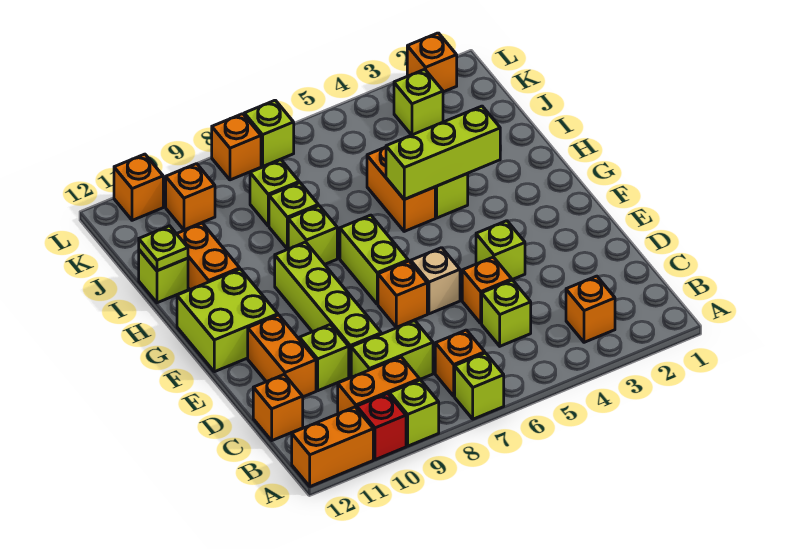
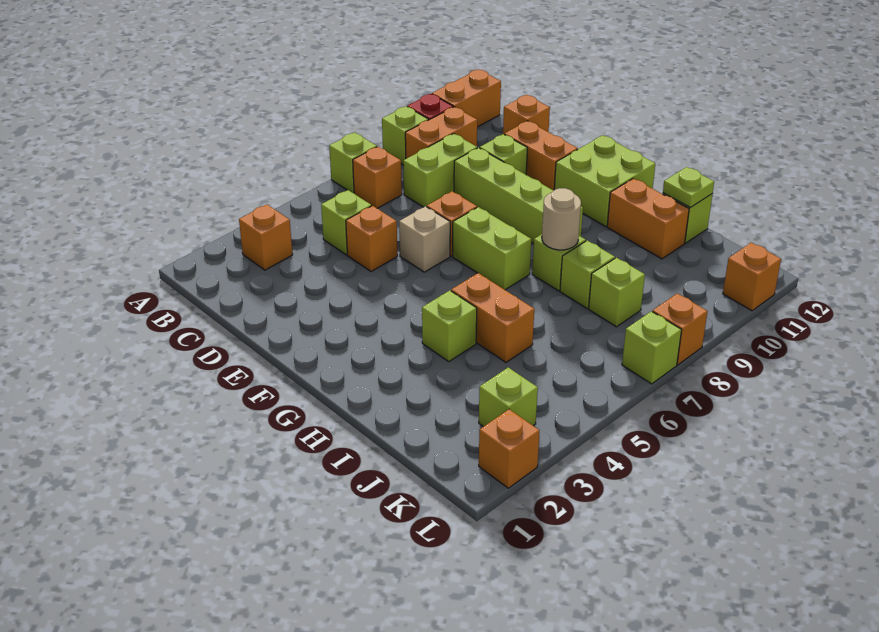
lime brick E4 level 1 -> none
lime brick H3:H5 level 2 -> none
none -> tan round brick H8 level 2
orange brick K10 level 1 -> none

